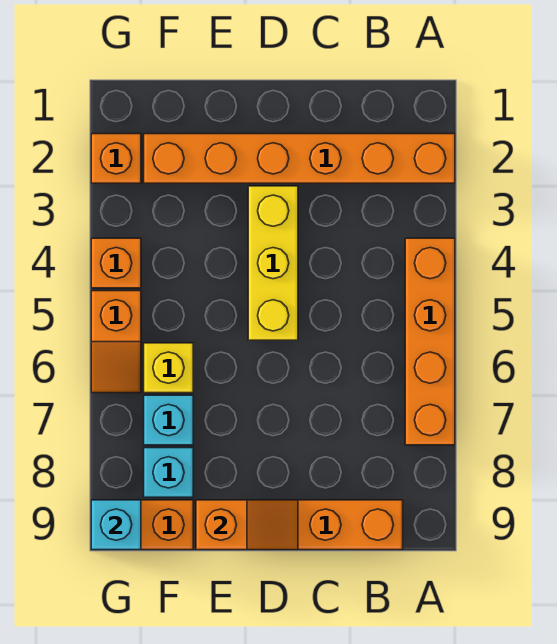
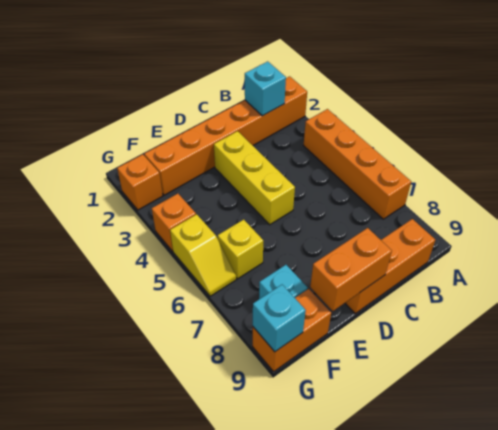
orange slope D9:E9 level 2 top E -> orange brick D9:E9 level 2
cyan brick F7 level 1 -> cyan brick B2 level 2
orange slope G5:G6 level 1 top 5 -> yellow slope G5:G6 level 1 top 5

